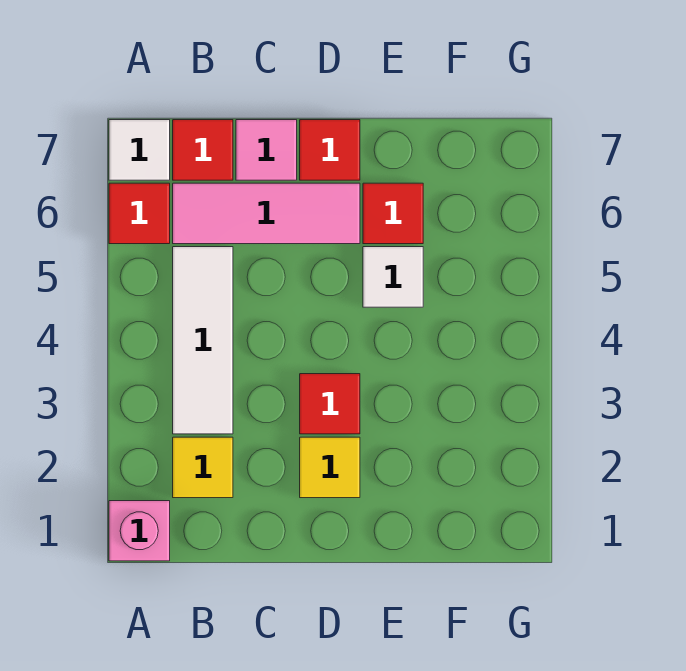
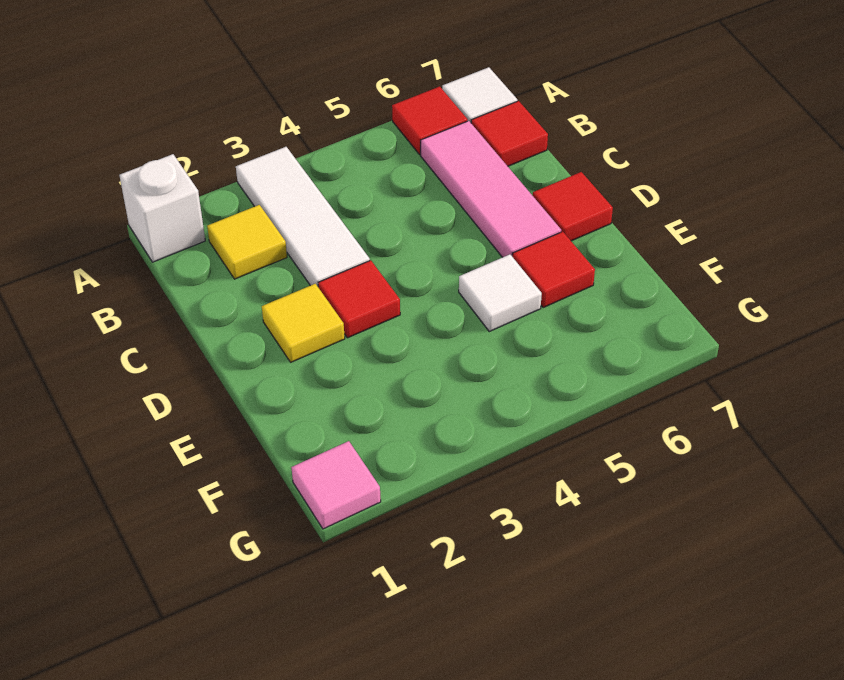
pink brick A1 level 1 -> white brick A1 level 1
white tile B3:B5 level 1 -> white tile A3:C3 level 1
pink tile C7 level 1 -> pink tile G1 level 1

